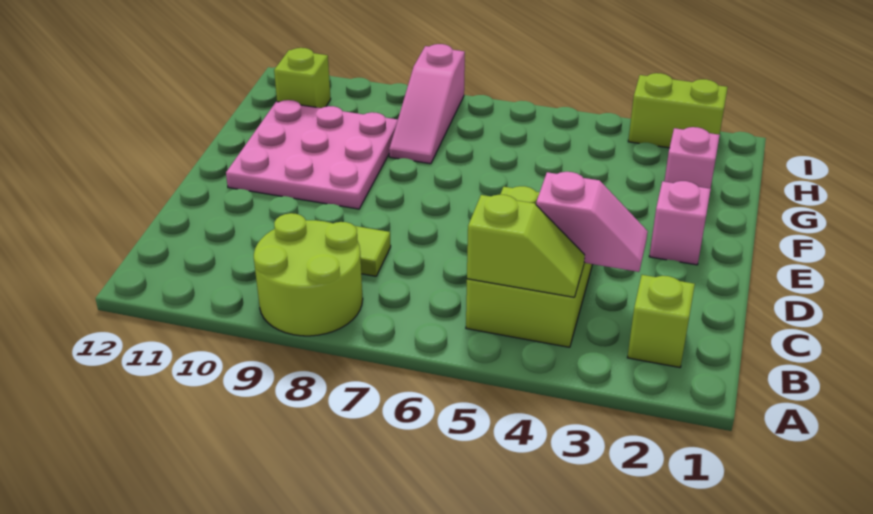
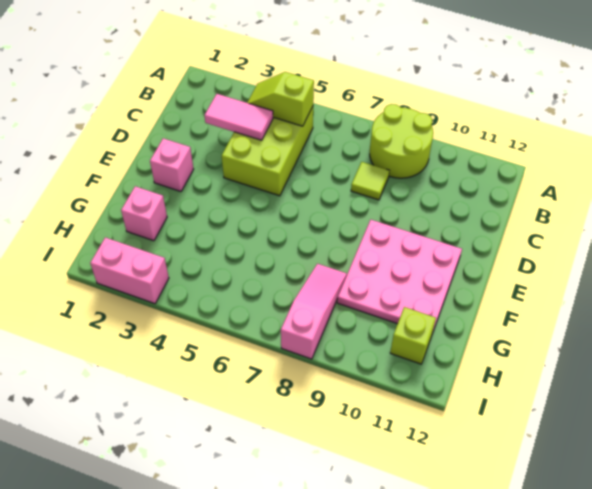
lime brick B2 level 1 -> none
pink slope C3:C4 level 2 top 4 -> pink tile C3:C4 level 2
lime brick I2:I3 level 1 -> pink brick I2:I3 level 1

